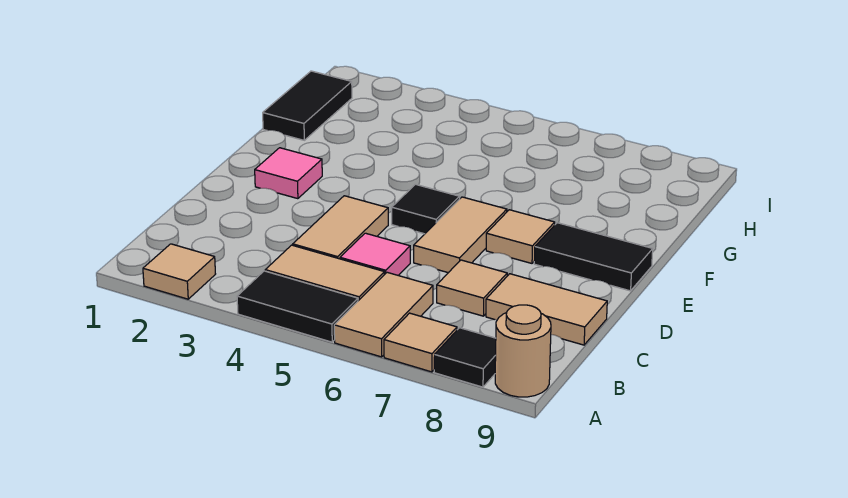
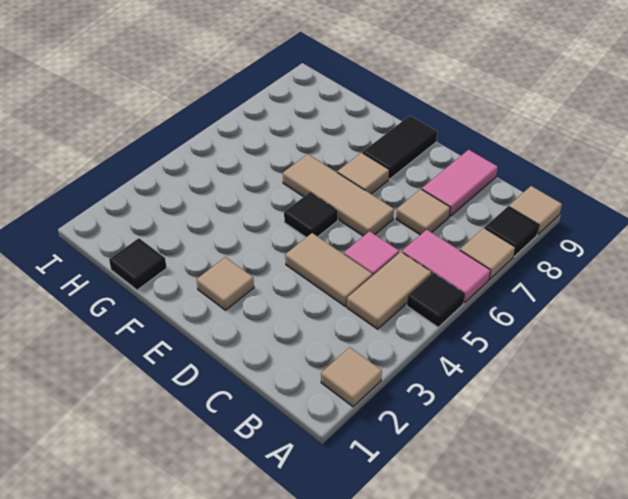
black tile A4:A5 level 1 -> black tile A5 level 1
tan tile A6:B6 level 1 -> pink tile A6:B6 level 1
tan round brick A9 level 1 -> tan tile A9 level 1
tan tile C8:C9 level 1 -> pink tile C8:C9 level 1
tan tile D6:E6 level 1 -> tan tile D6:F6 level 1
pink tile E2 level 1 -> tan tile E2 level 1
black tile G1:H1 level 1 -> black tile G1 level 1

